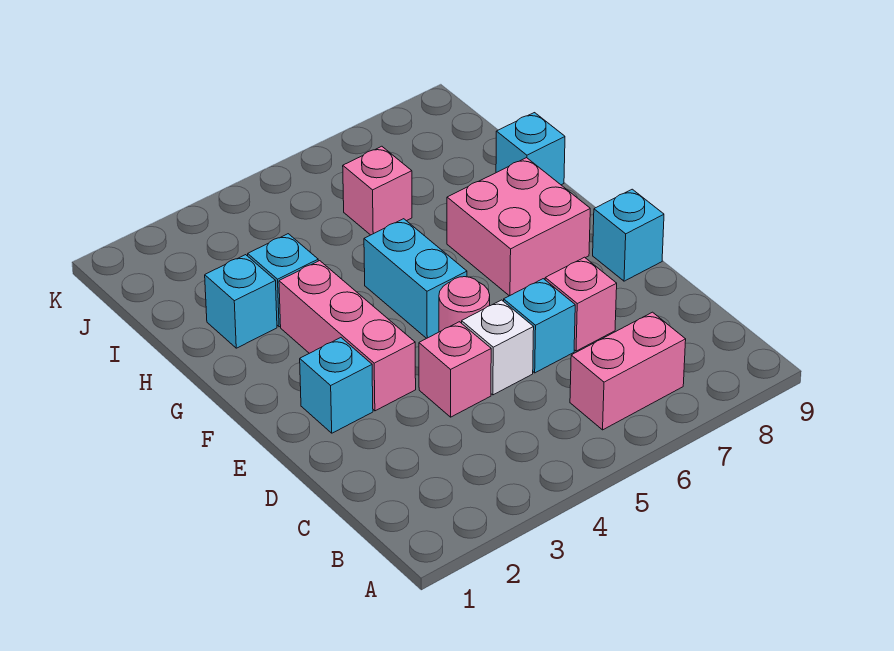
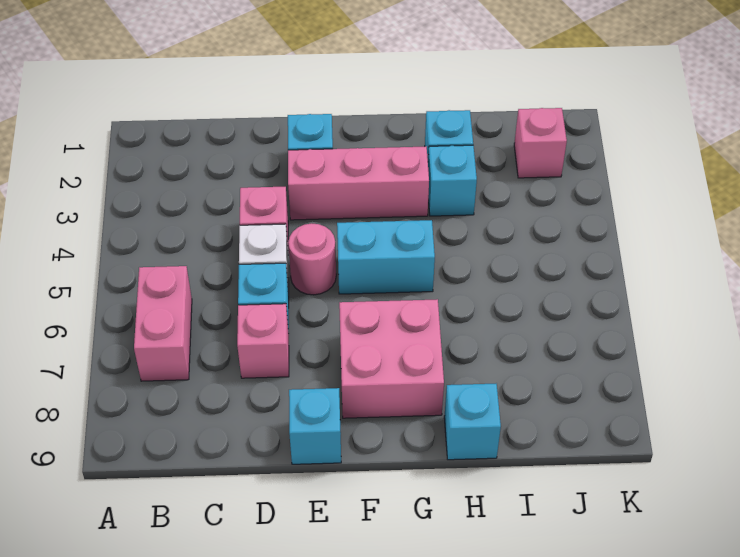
pink brick I6 level 1 -> pink brick J2 level 1

